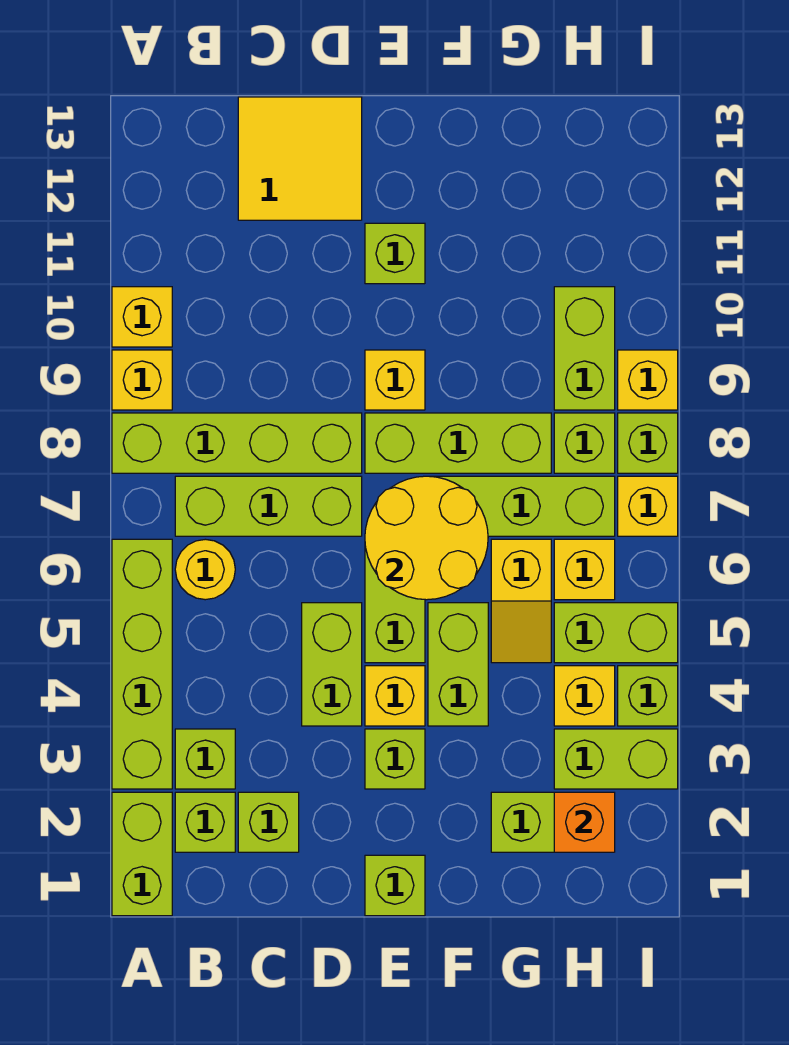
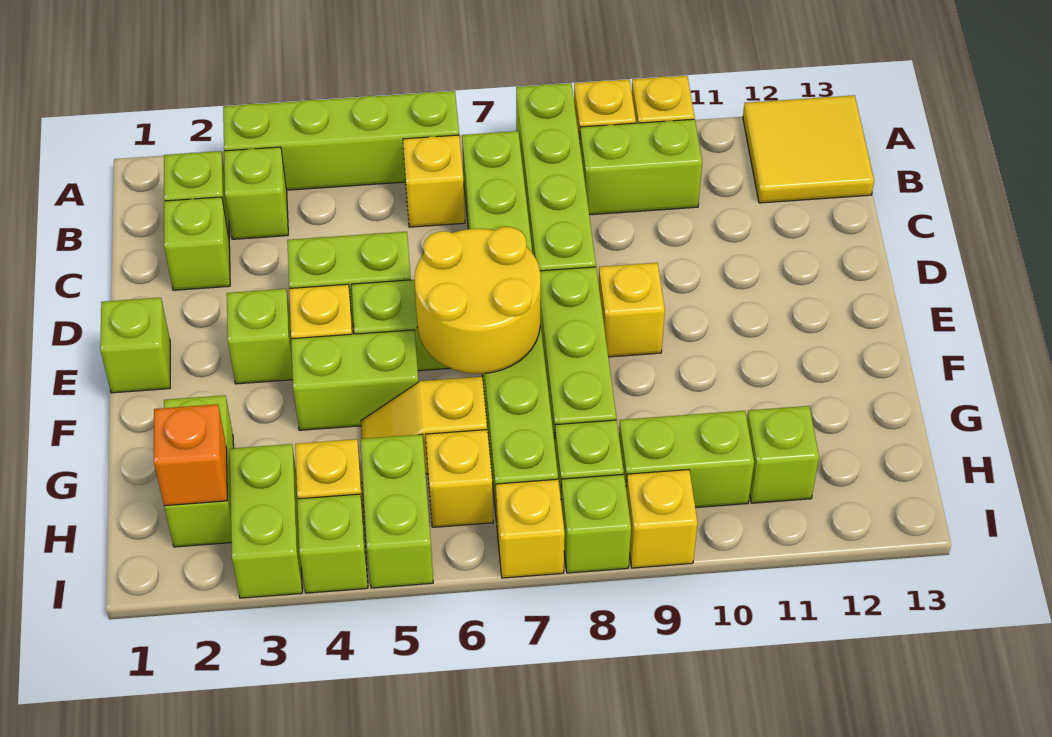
lime brick A1:A2 level 1 -> lime brick B9:B10 level 1
yellow round brick B6 level 1 -> yellow brick B6 level 1
yellow tile C12:D13 level 1 -> yellow tile A12:B13 level 1
lime brick E11 level 1 -> lime brick H11 level 1

